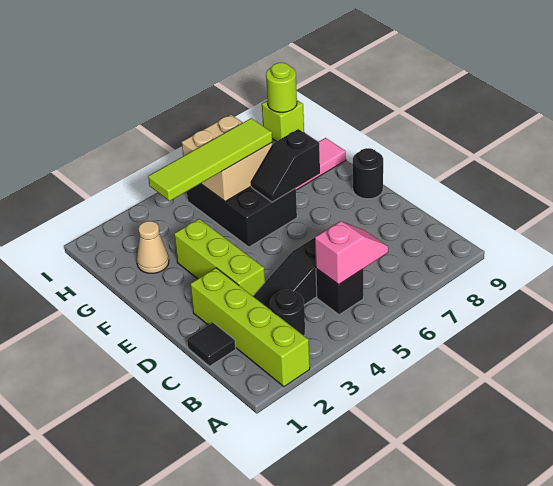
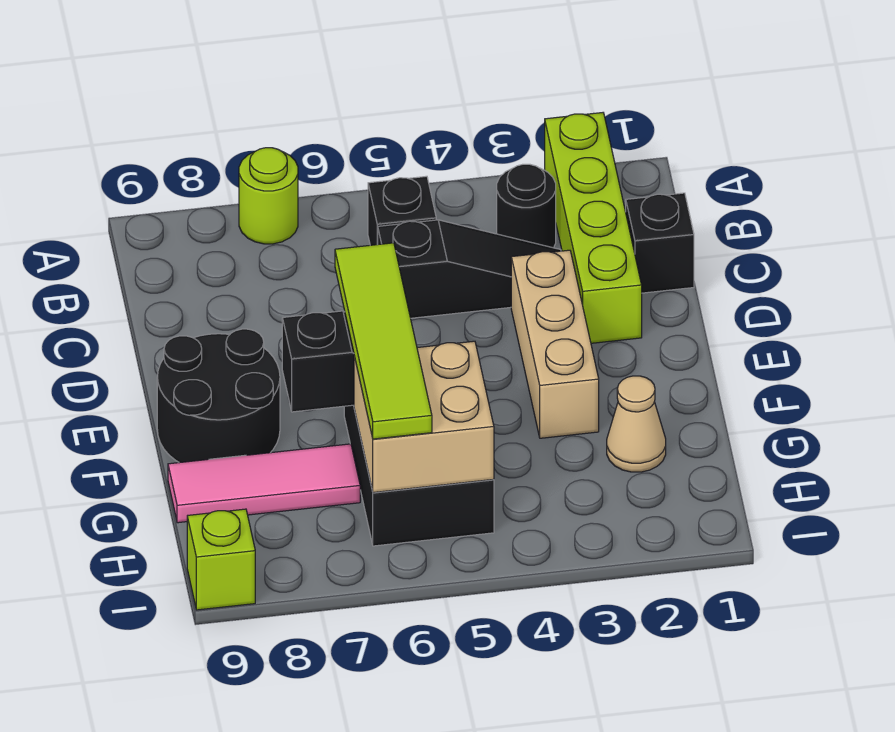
pink slope B5:B6 level 2 top 5 -> none
black tile C1 level 1 -> black brick C1 level 1
lime brick D3:F3 level 1 -> tan brick D3:F3 level 1
black round brick E9 level 1 -> black round brick E8:F9 level 1
lime tile G3:G6 level 3 -> lime tile E6:H6 level 3
lime round brick I9 level 2 -> lime round brick A7 level 1

